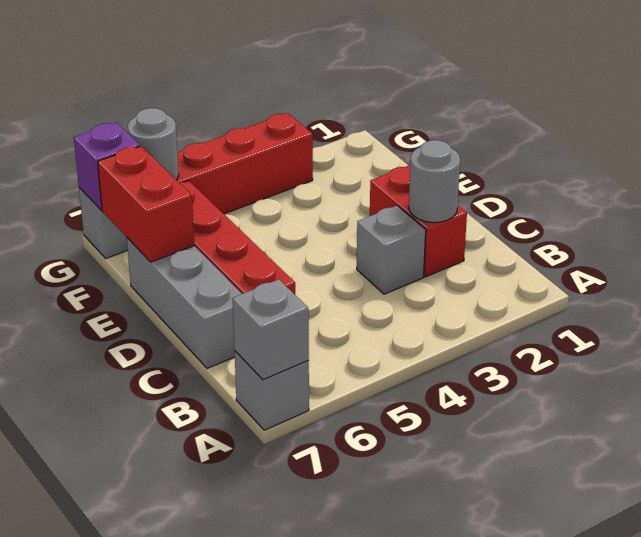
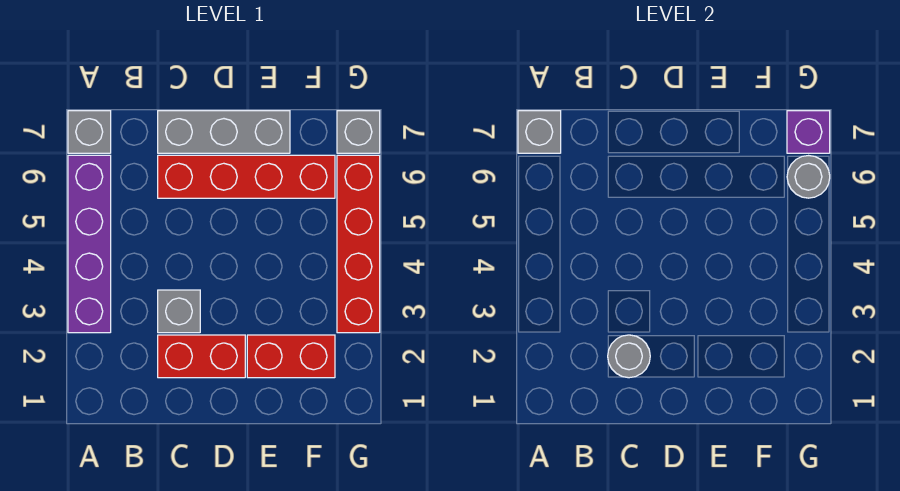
none -> purple brick A3:A6 level 1
red brick E7:F7 level 2 -> red brick E2:F2 level 1

